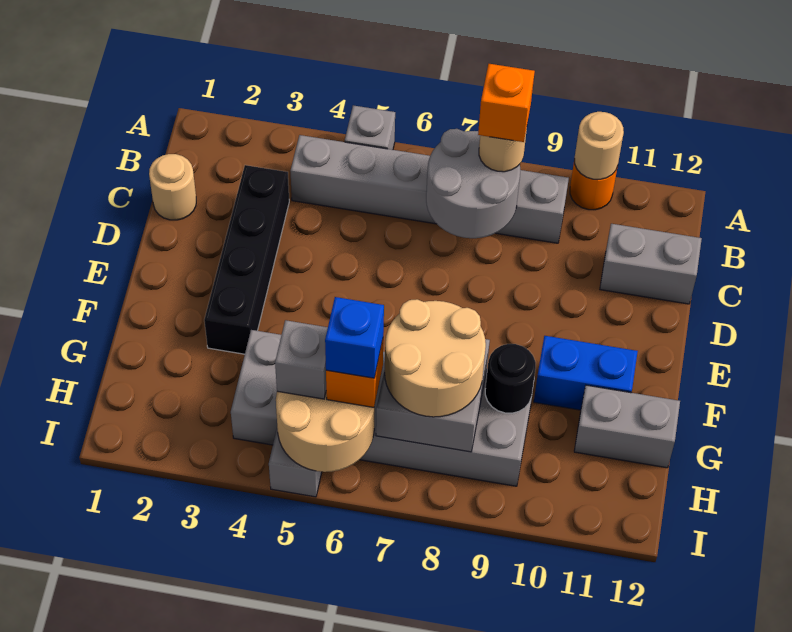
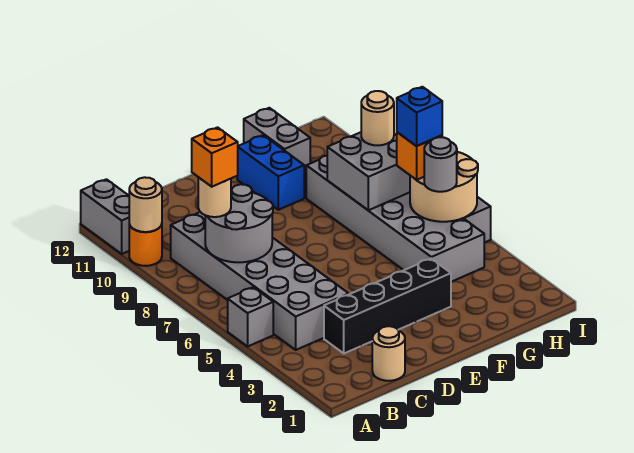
grey brick B4:B9 level 1 -> grey brick B4:C9 level 1
grey brick C11:C12 level 1 -> grey brick A11:A12 level 1
tan round brick G7:H8 level 3 -> tan round brick H8 level 3
black round brick G9 level 2 -> none
grey brick H5 level 3 -> grey round brick H5 level 3

